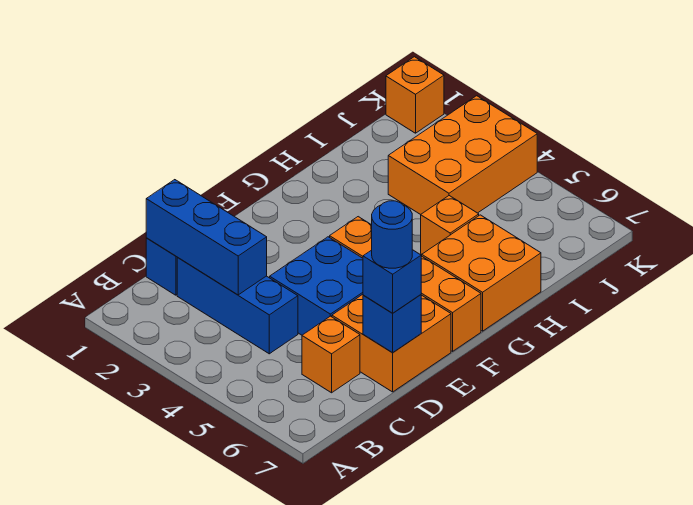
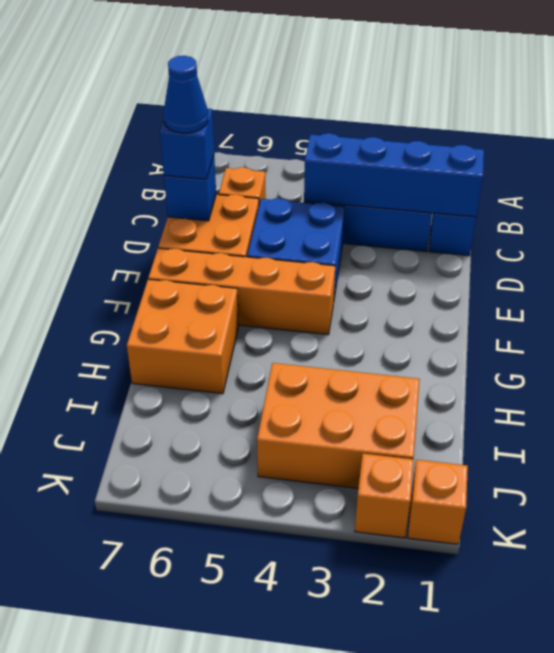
blue brick C1:C3 level 2 -> blue brick C1:C4 level 2
blue round brick D7 level 4 -> blue cone D7 level 4
orange brick H5 level 1 -> orange brick K2 level 1
orange brick I3:K4 level 1 -> orange brick I2:J4 level 1

